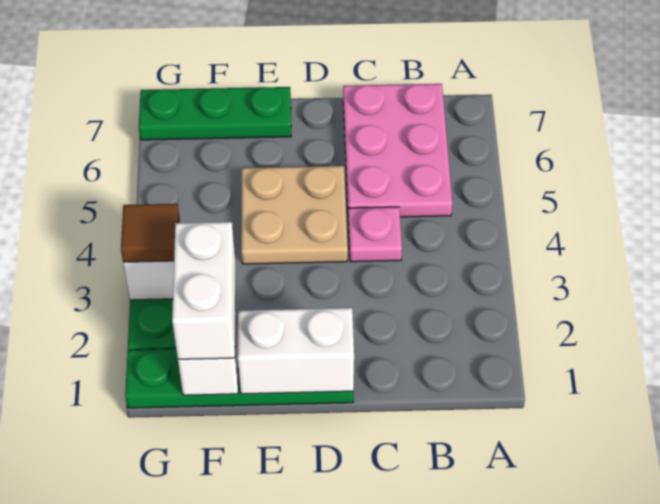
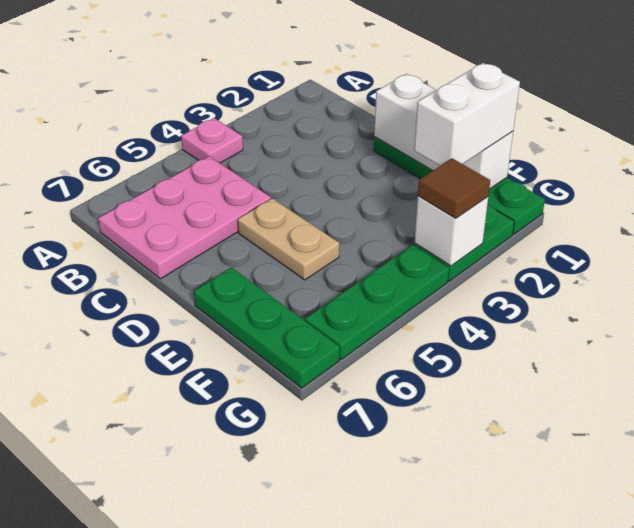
pink plate C4 level 1 -> pink plate A4 level 1
tan plate D4:E5 level 1 -> tan plate D5:E5 level 1
none -> green plate G4:G6 level 1

